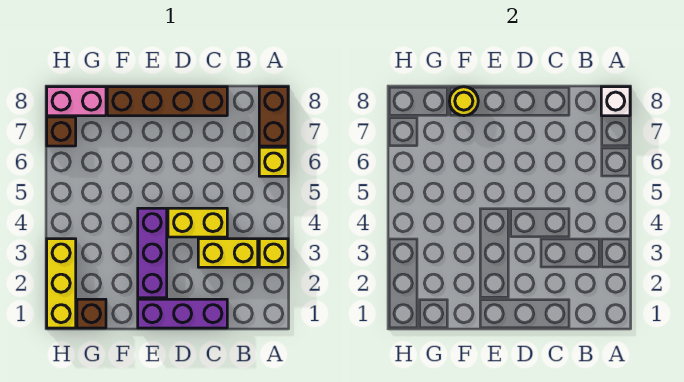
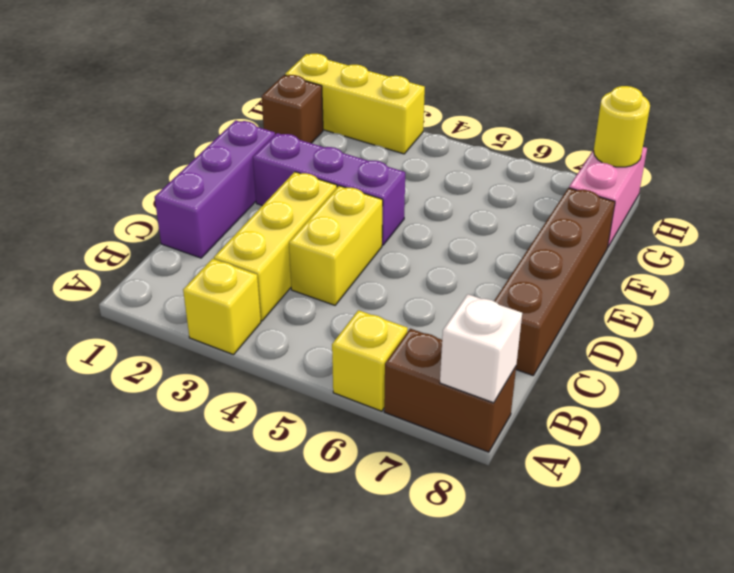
yellow brick B3:C3 level 1 -> yellow brick B3:D3 level 1
yellow round brick F8 level 2 -> yellow round brick H8 level 2
brown brick H7 level 1 -> none

